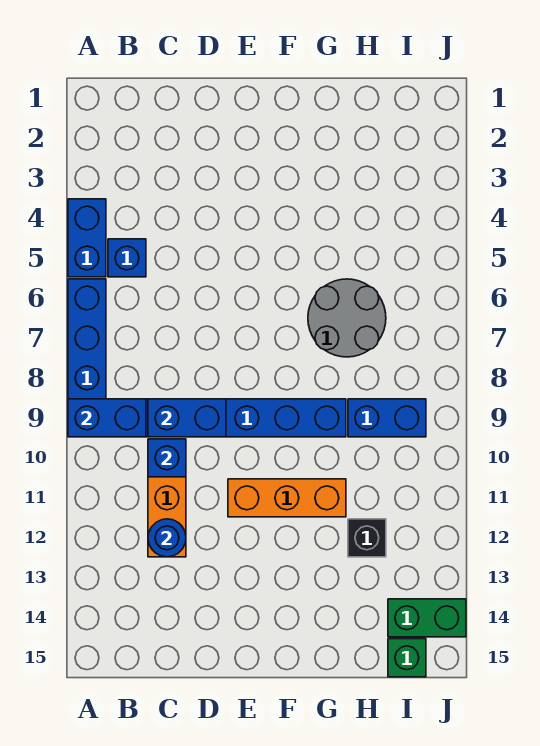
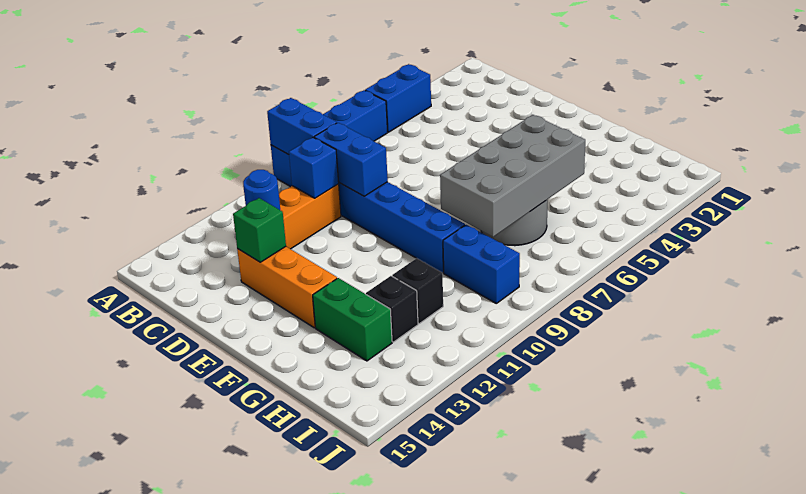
blue brick B5 level 1 -> none
orange brick E11:G11 level 1 -> orange brick D13:F13 level 1
none -> grey brick G5:H8 level 2
none -> black brick H11 level 1
green brick I14:J14 level 1 -> green brick G13:H13 level 1
green brick I15 level 1 -> green brick D13 level 2

